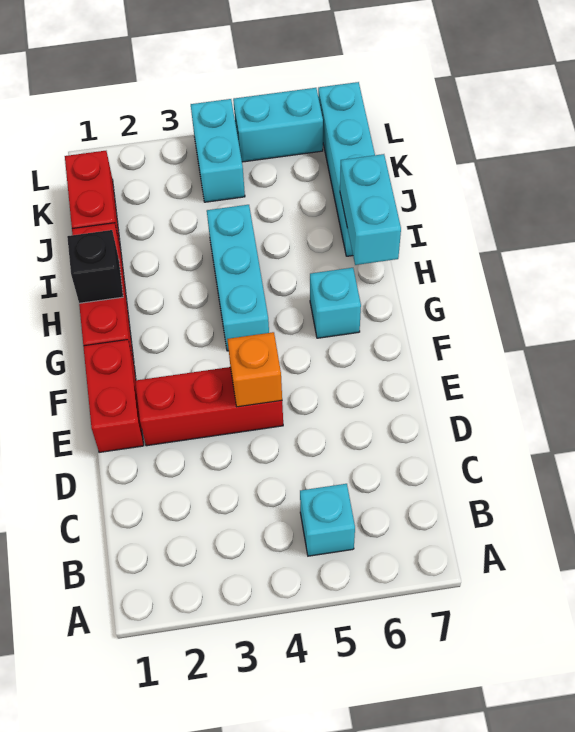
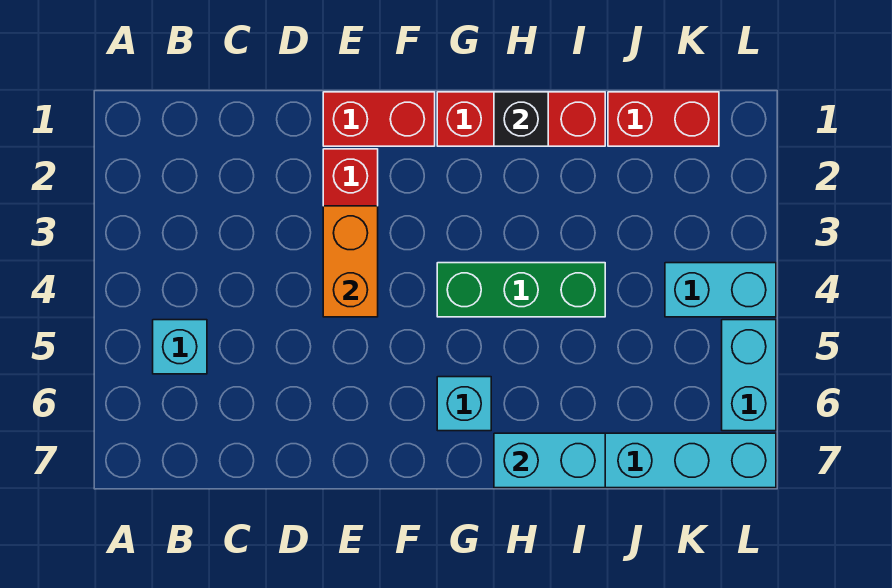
orange brick E4 level 2 -> orange brick E3:E4 level 2
cyan brick G4:I4 level 1 -> green brick G4:I4 level 1

